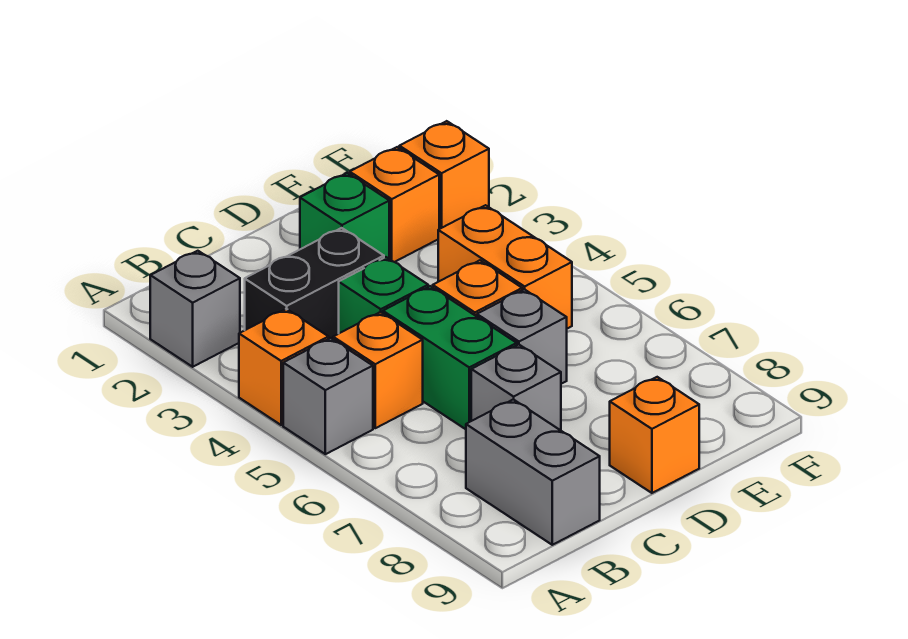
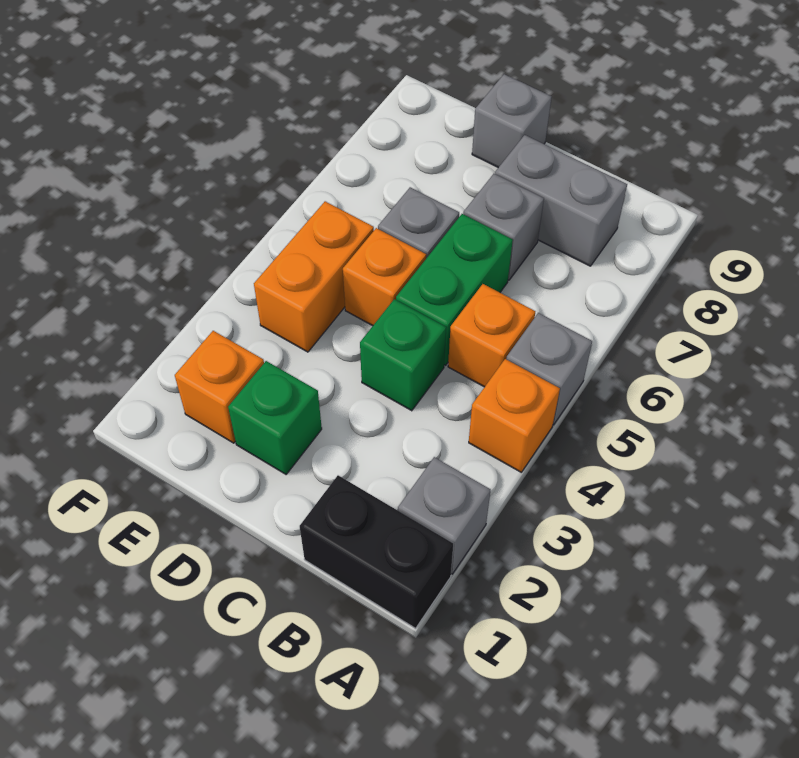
black brick B3:C3 level 1 -> black brick A1:B1 level 1
grey brick B8:B9 level 1 -> grey brick B8:C8 level 1
orange brick D9 level 1 -> grey brick D9 level 1
orange brick F2 level 1 -> none

